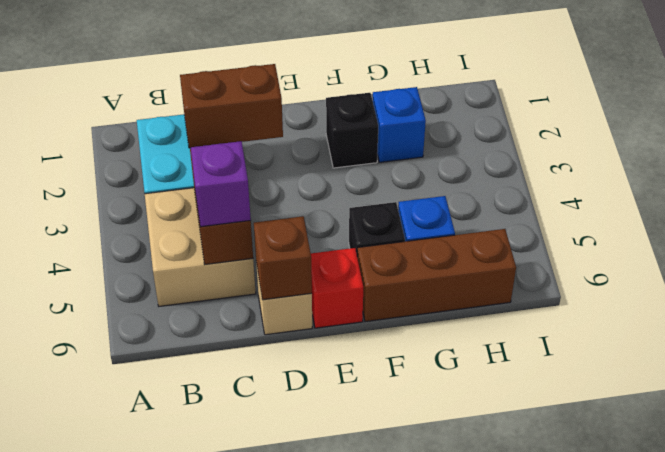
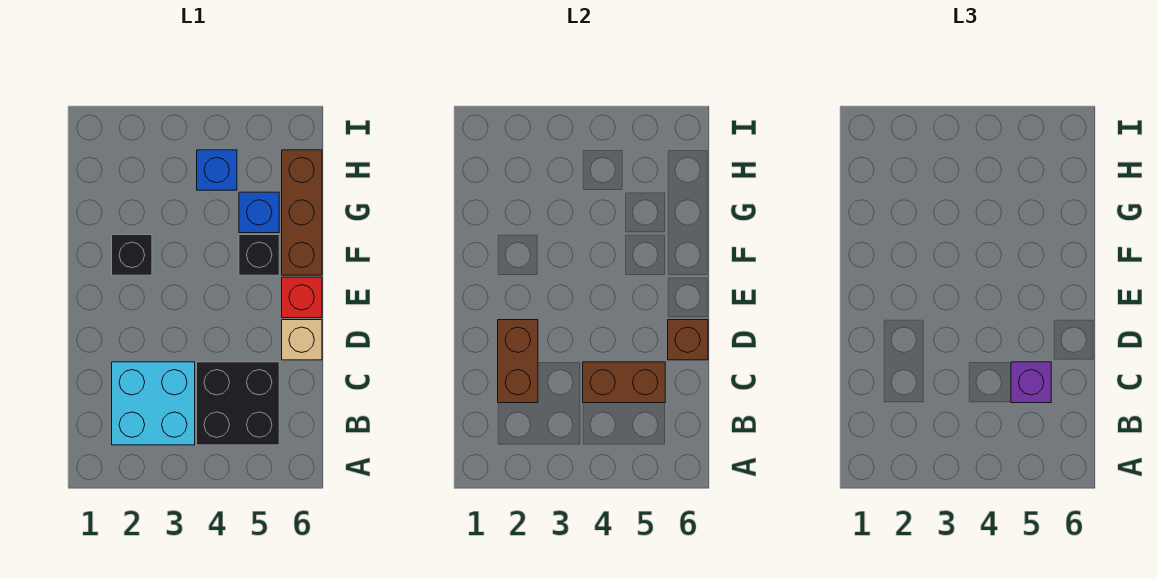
tan brick B4:C5 level 1 -> black brick B4:C5 level 1
blue brick G2 level 1 -> blue brick H4 level 1

